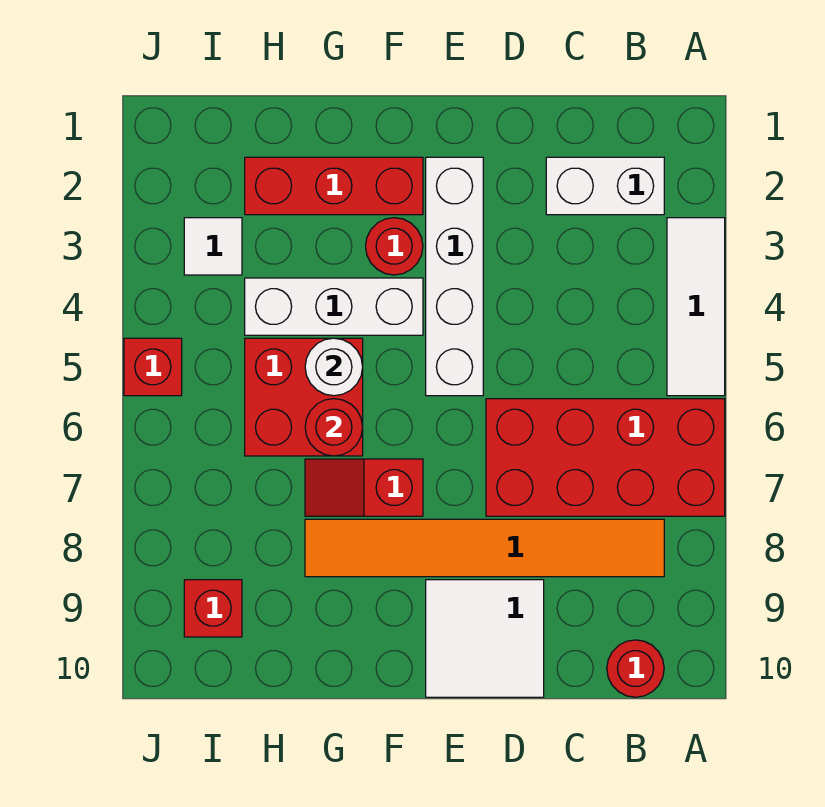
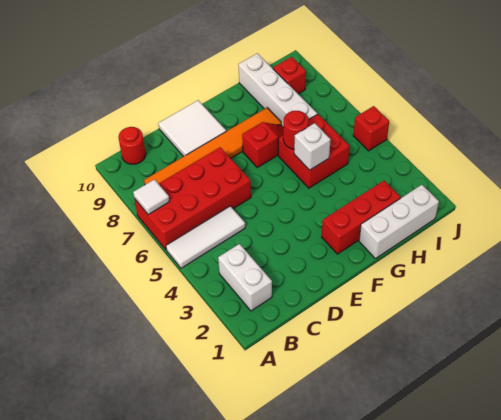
white tile A3:A5 level 1 -> white tile A5:C5 level 1
white brick B2:C2 level 1 -> white brick B2:B3 level 1
white brick E2:E5 level 1 -> white brick H7:H10 level 1
red round brick F3 level 1 -> none
white brick F4:H4 level 1 -> white brick G1:I1 level 1
white round brick G5 level 2 -> white brick G5 level 2
white tile I3 level 1 -> white tile A7 level 2

